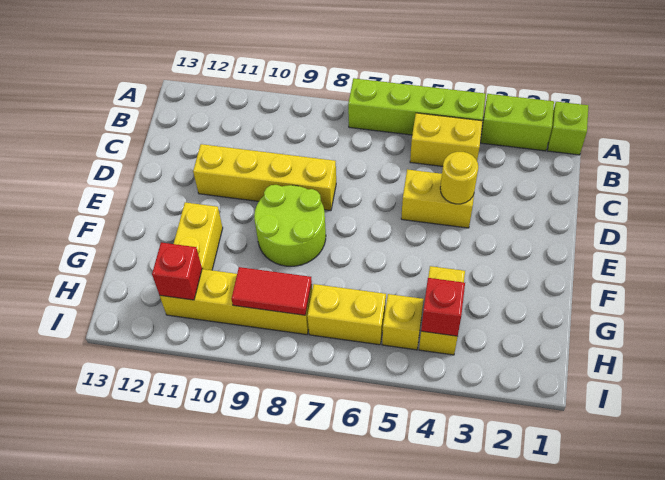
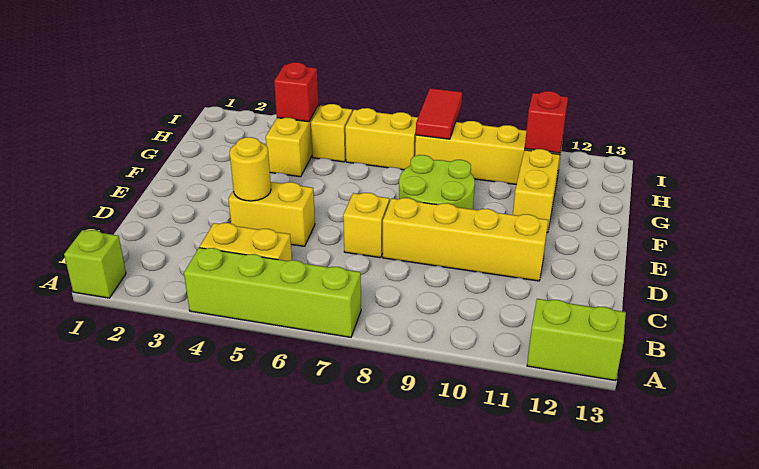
lime brick A2:A3 level 1 -> lime brick A12:A13 level 1
none -> yellow brick D7 level 1
red tile H8:H9 level 2 -> red tile H8:I8 level 2

